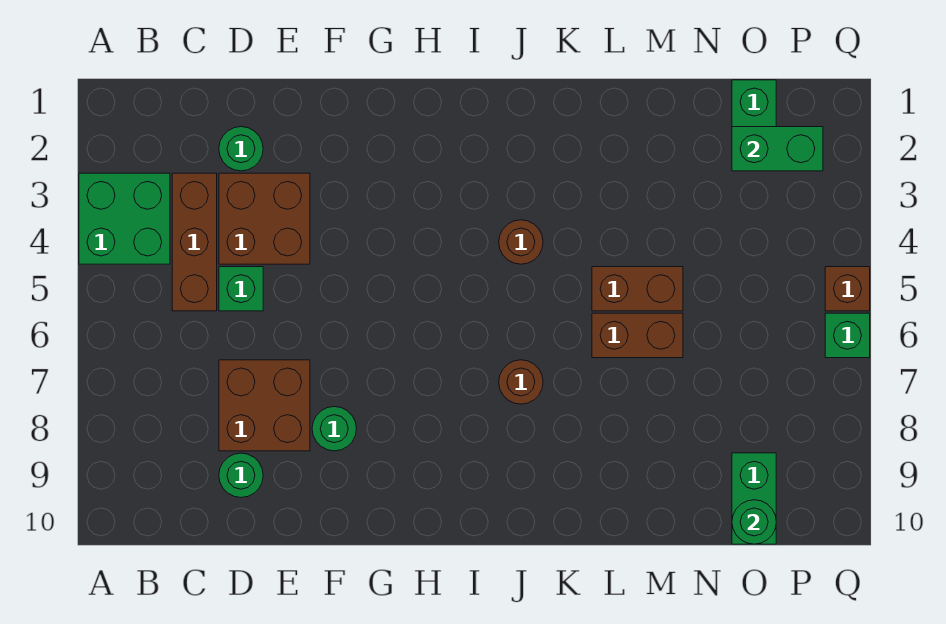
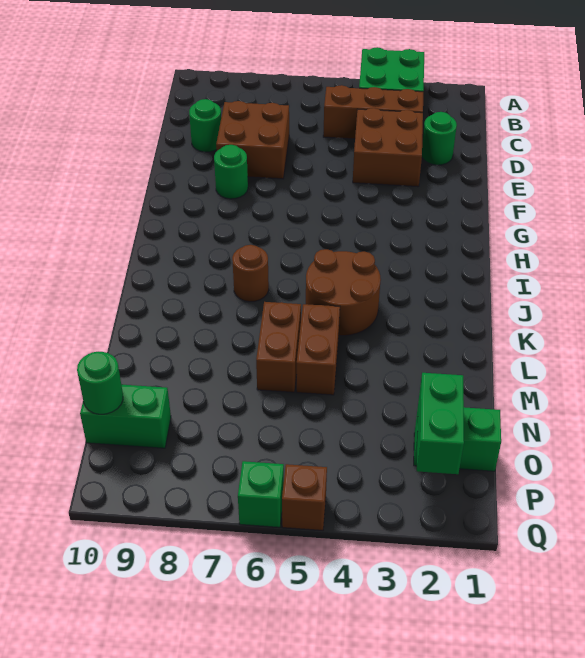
green brick D5 level 1 -> none
brown round brick J4 level 1 -> brown round brick J4:K5 level 1

